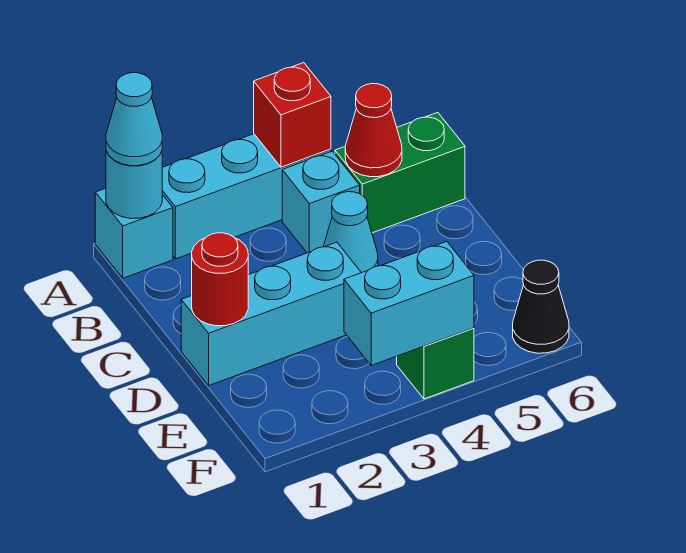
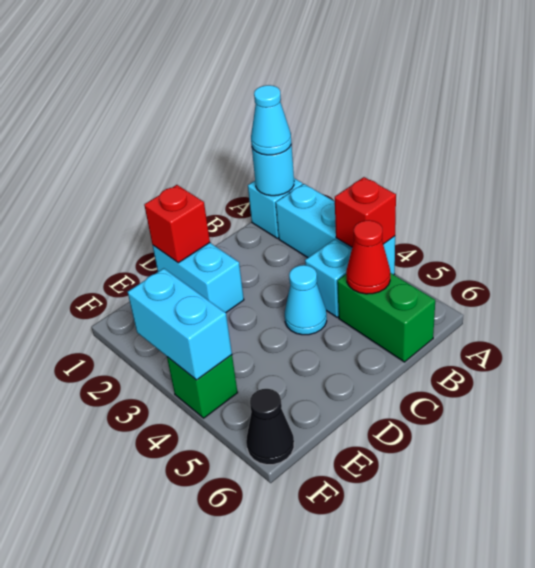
cyan brick D1:D3 level 1 -> cyan brick D1:D2 level 1
red round brick D1 level 2 -> red brick D1 level 2

